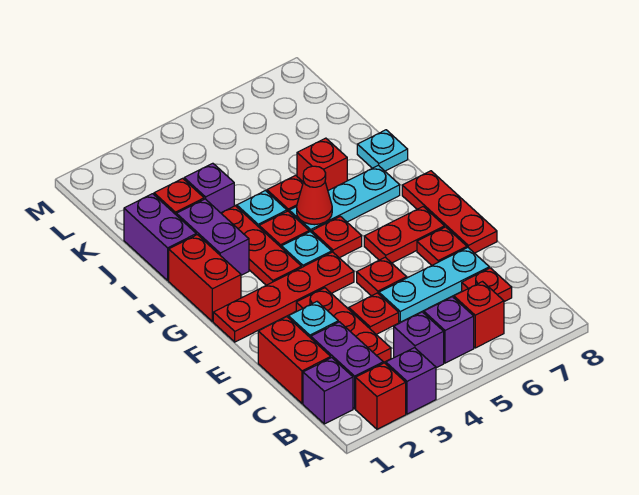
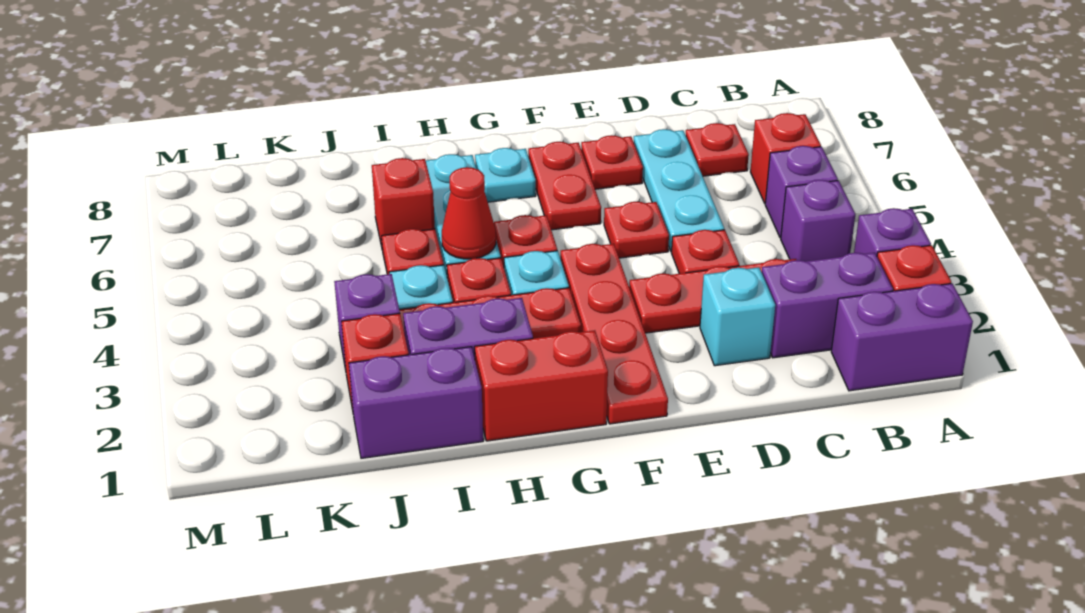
purple brick B1 level 1 -> purple brick A1:B1 level 1
red brick C1:D1 level 1 -> none
red plate E8:G8 level 1 -> none
cyan plate I8 level 1 -> cyan plate G7 level 1

